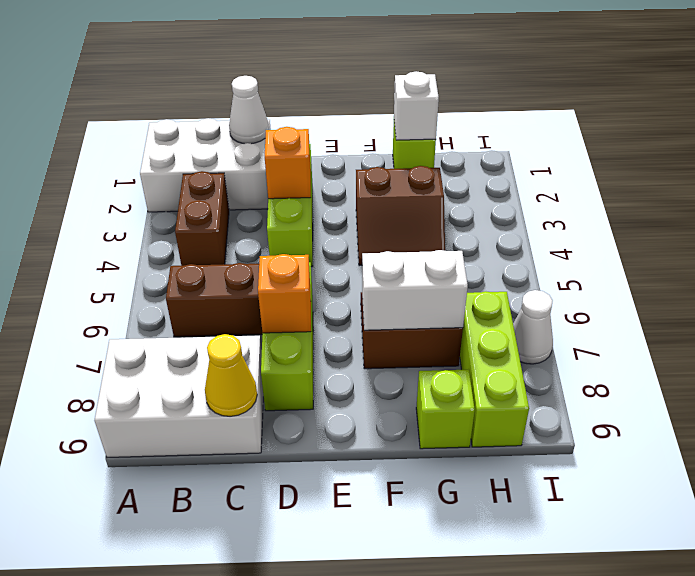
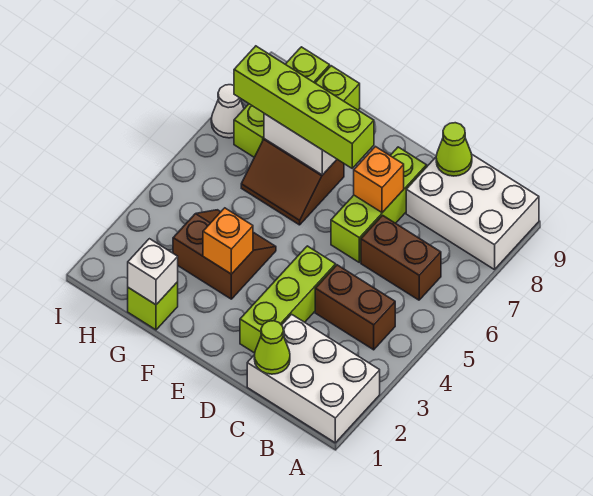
brown brick B3:B4 level 1 -> brown brick B4:C4 level 1
white cone C1 level 2 -> lime cone C1 level 2
yellow cone C9 level 2 -> lime cone C9 level 2
orange brick D3 level 2 -> orange brick F3 level 2
none -> lime brick E7:H7 level 3

